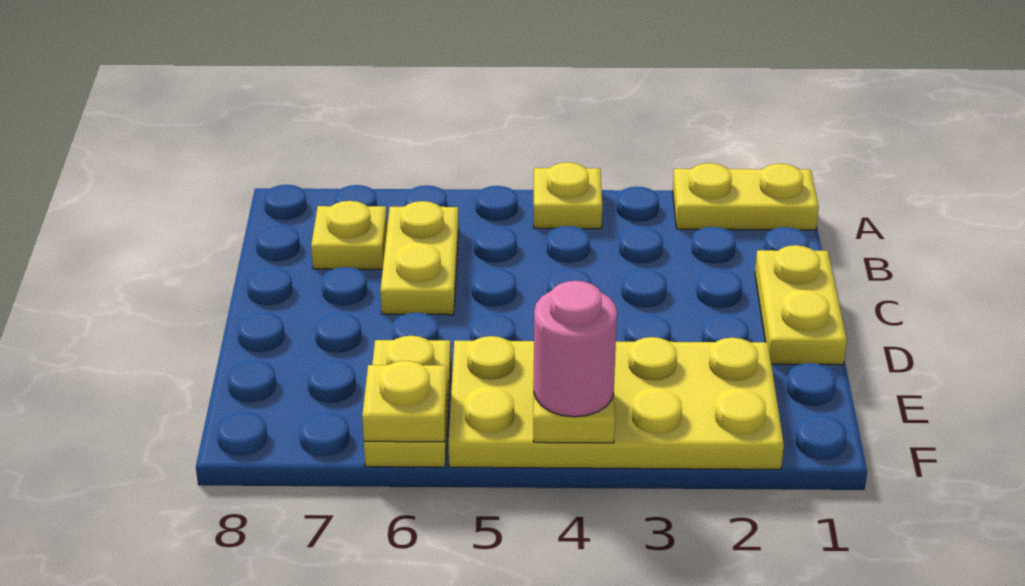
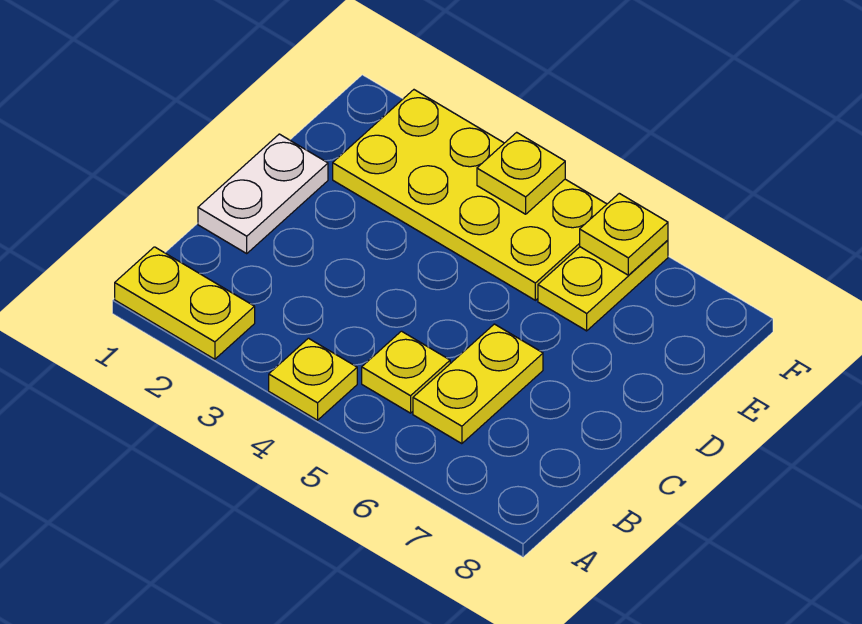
yellow plate B7 level 1 -> yellow plate B5 level 1
yellow plate C1:D1 level 1 -> white plate C1:D1 level 1
pink round brick F4 level 3 -> none

